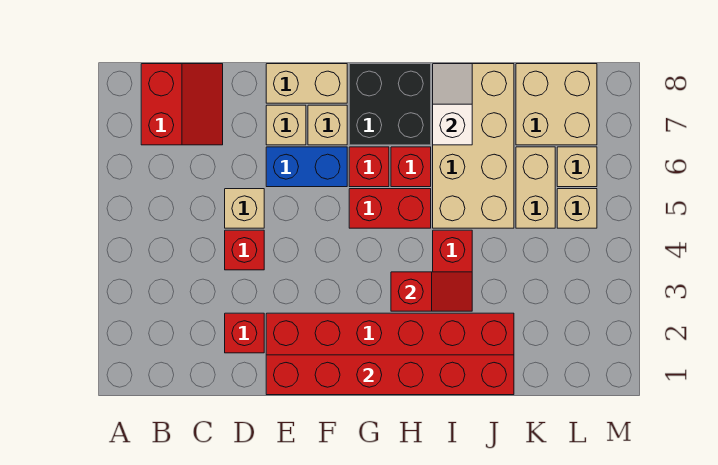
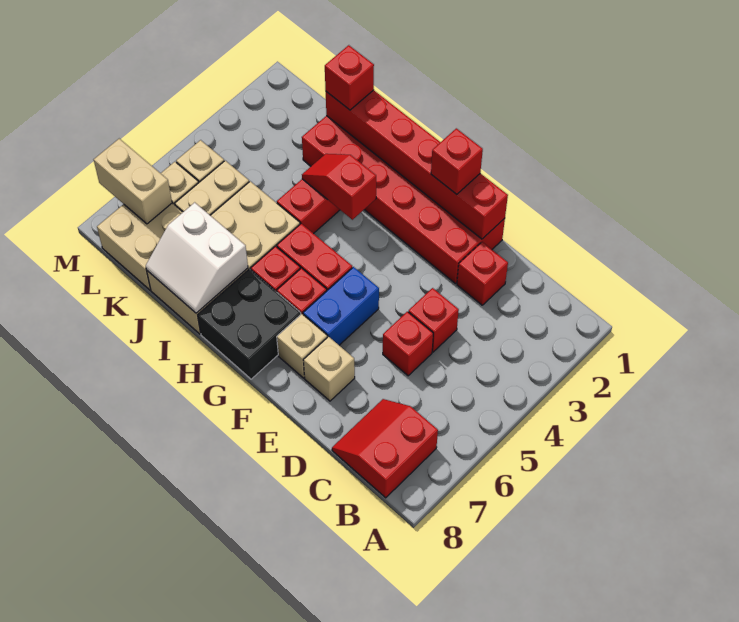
tan brick D5 level 1 -> red brick D5 level 1
blue brick E6:F6 level 1 -> blue brick F5:F6 level 1
tan brick E8:F8 level 1 -> tan brick L7:M7 level 2
none -> red brick F1 level 3
white slope I7:I8 level 2 top 7 -> white slope I7:J8 level 2 top 7
none -> red brick J1 level 3

